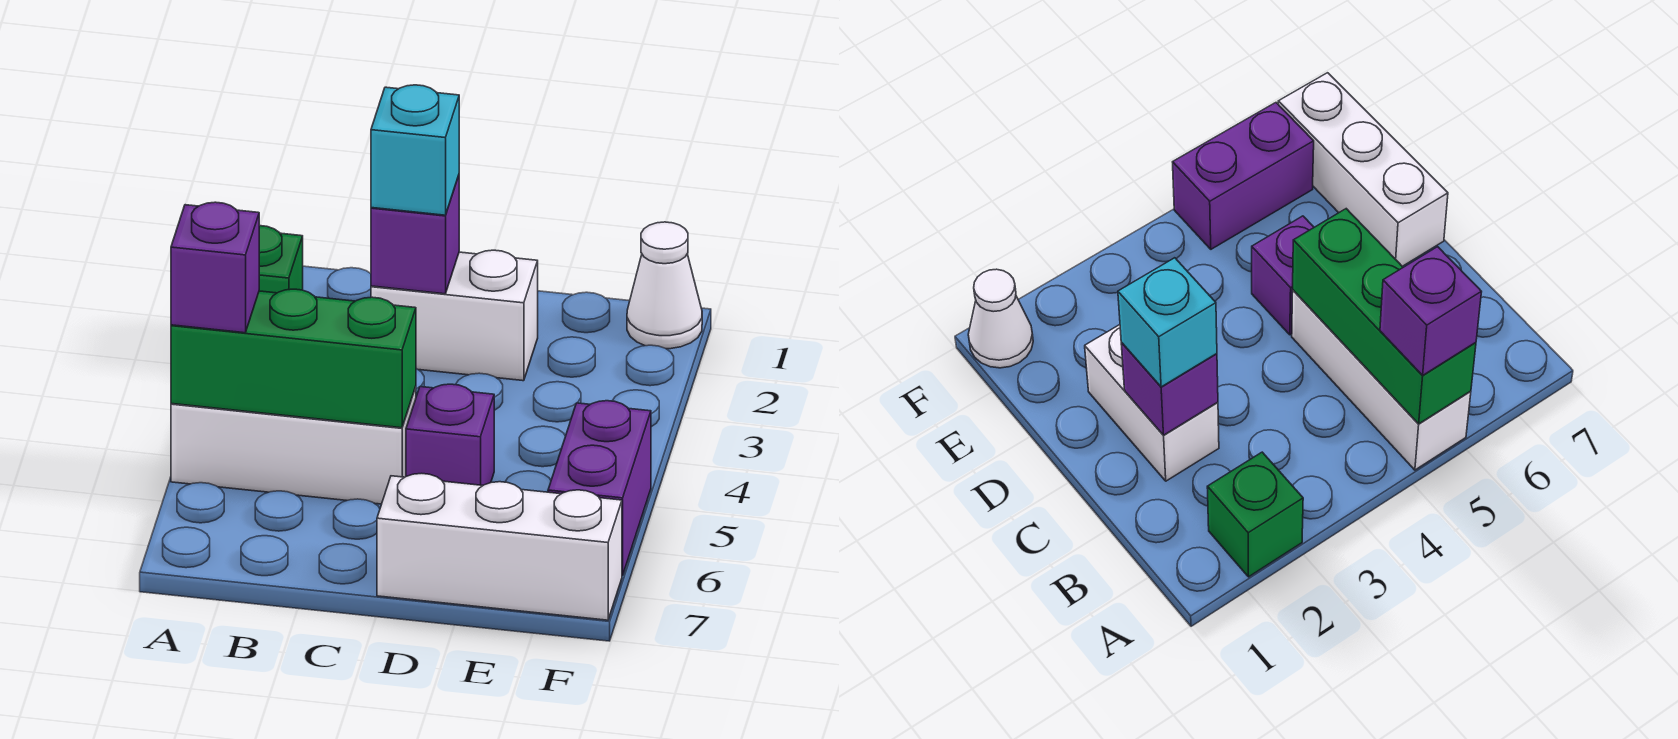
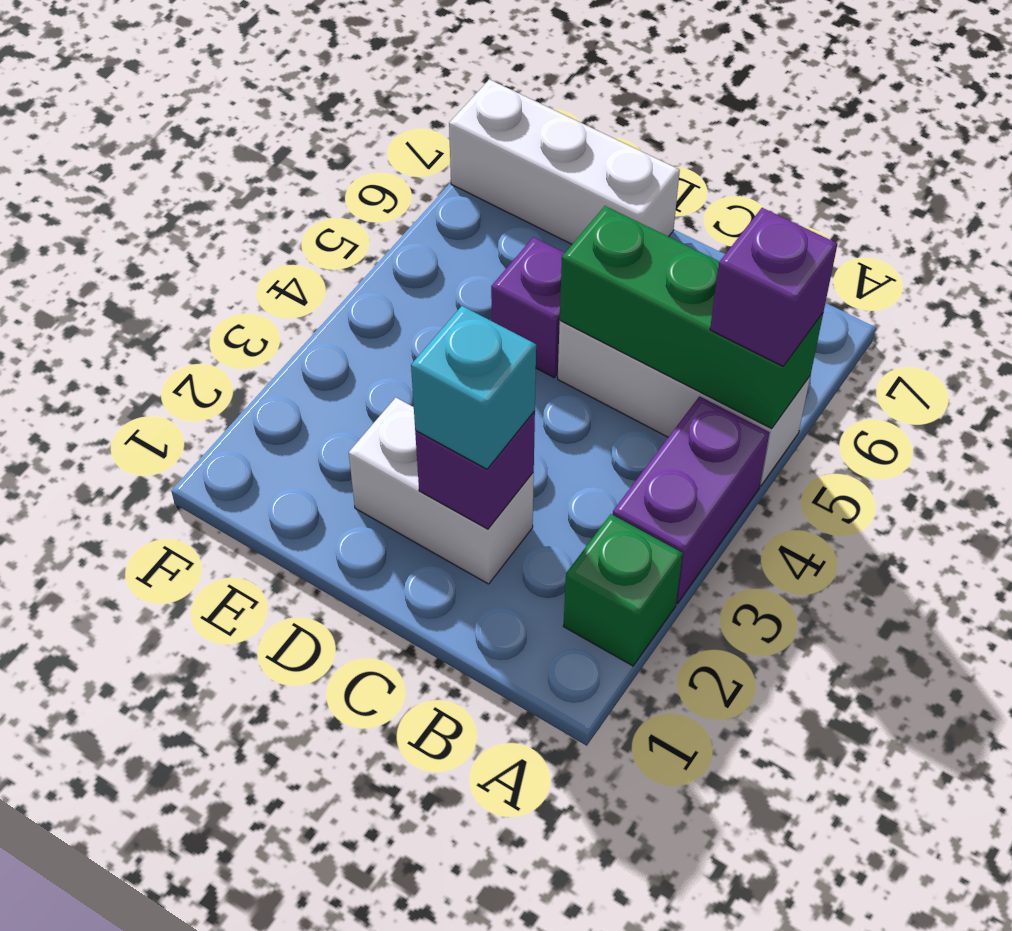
white cone F1 level 1 -> none
purple brick F5:F6 level 1 -> purple brick A3:A4 level 1

